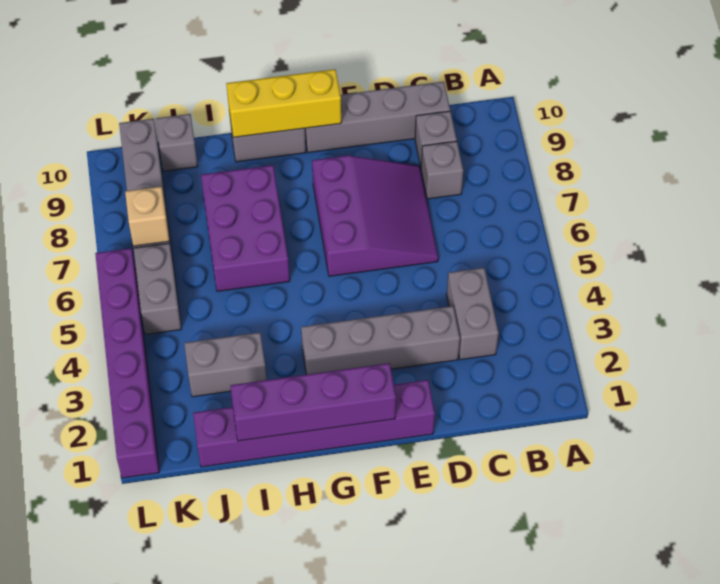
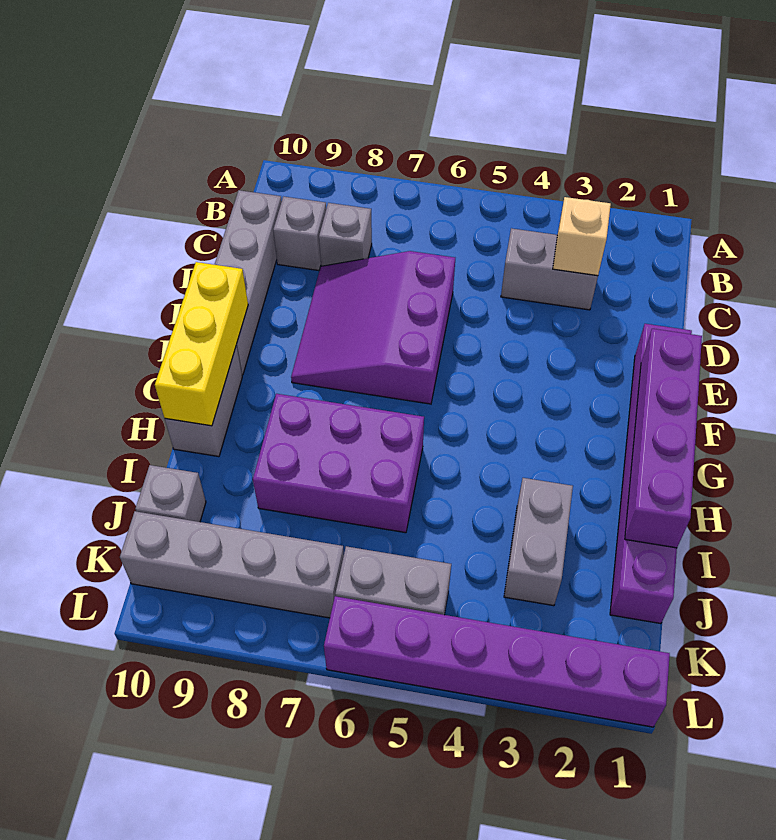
grey brick D3:G3 level 1 -> none
purple slope D6:F8 level 1 top F -> purple slope D6:F8 level 1 top 6
tan brick K7 level 2 -> tan brick C3 level 2

